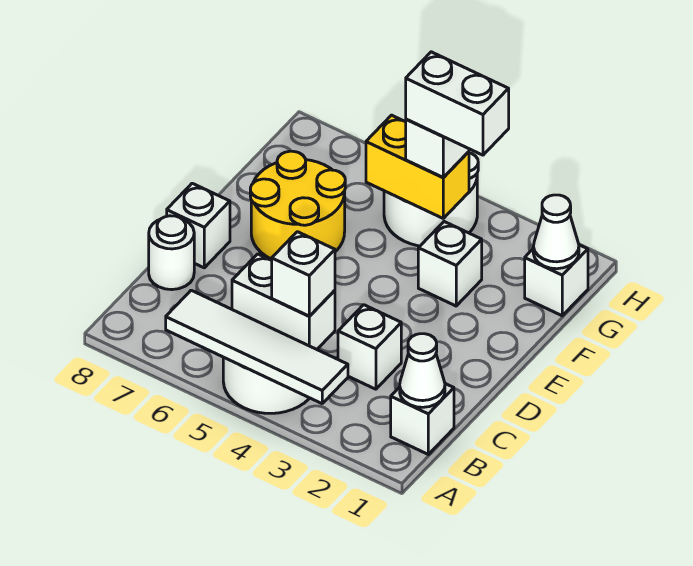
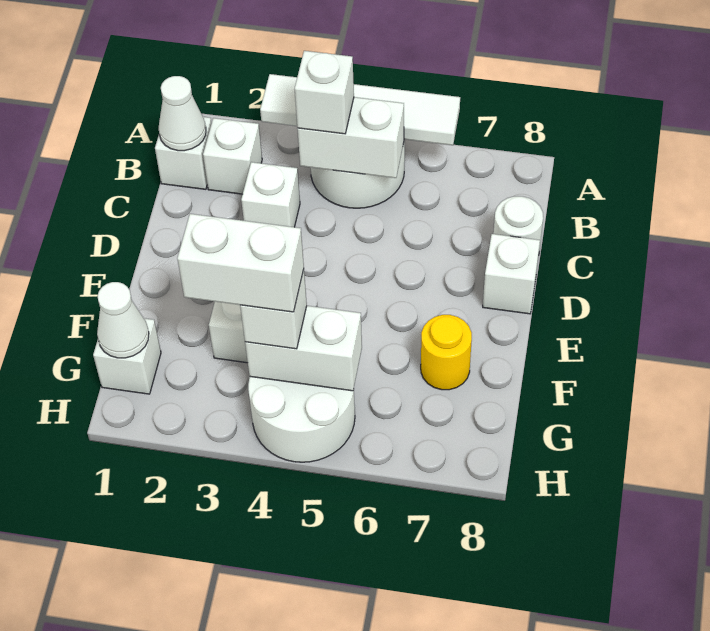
none -> white brick B2 level 1
yellow round brick E6:F7 level 1 -> yellow round brick F7 level 1
yellow brick G4:G5 level 2 -> white brick G4:G5 level 2

